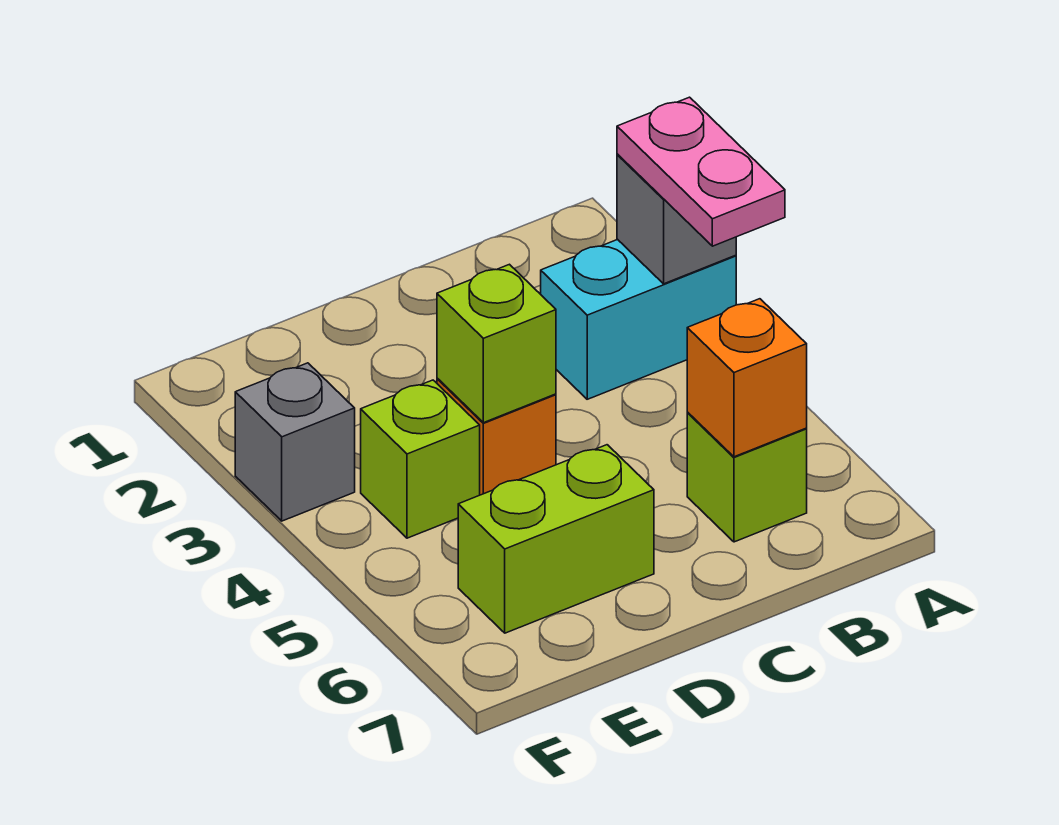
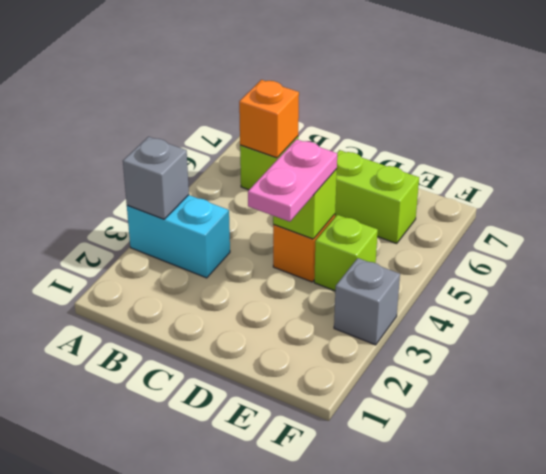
pink plate A3:A4 level 3 -> pink plate D3:D4 level 3

